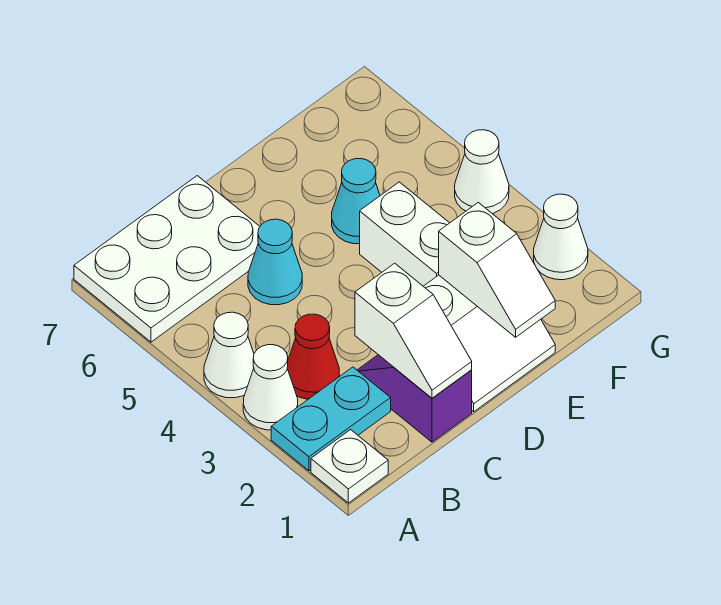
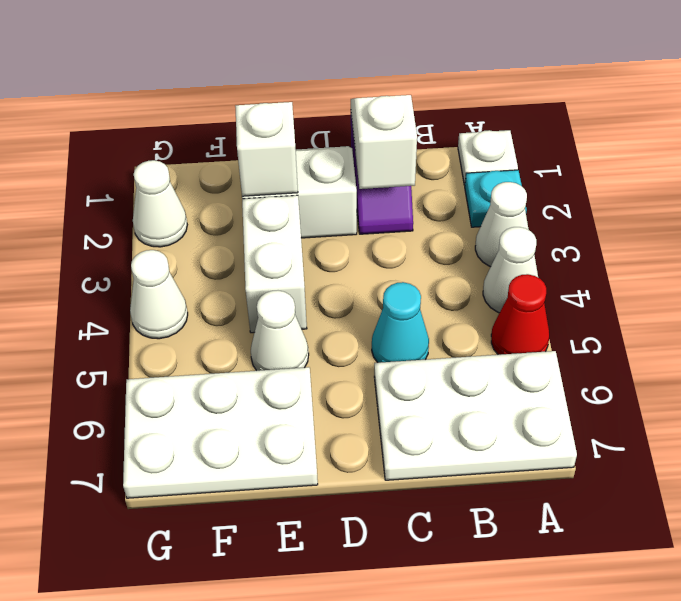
cyan plate A2:B2 level 1 -> cyan plate A2 level 1
red cone B3 level 1 -> red cone A5 level 1
cyan cone E5 level 1 -> white cone E5 level 1
none -> white plate E6:G7 level 1

